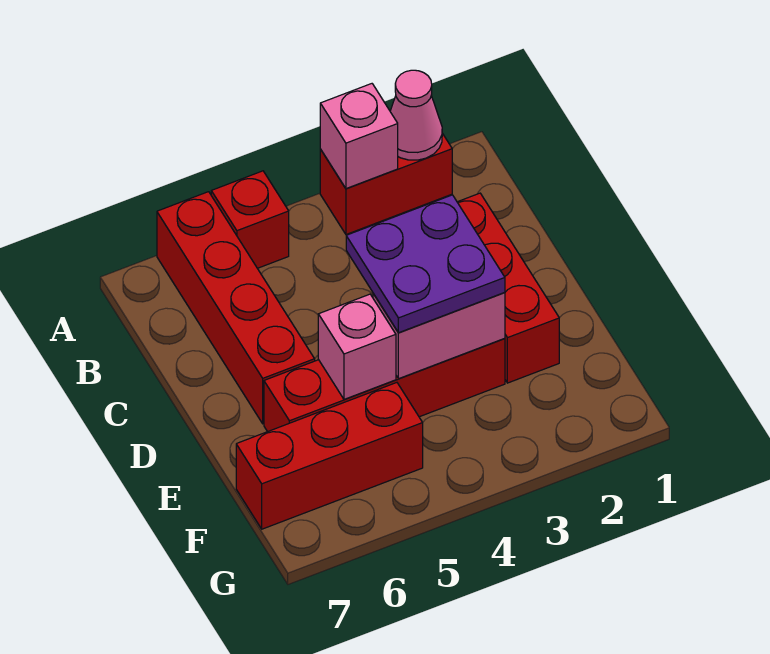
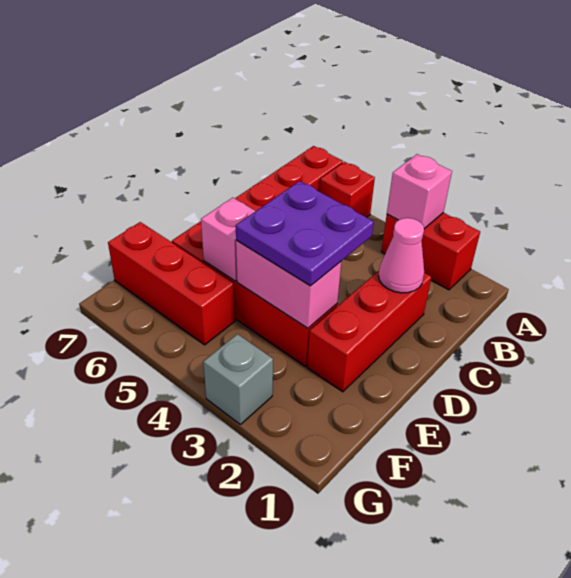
pink cone A2 level 2 -> pink cone C2 level 2
none -> grey brick G3 level 1

